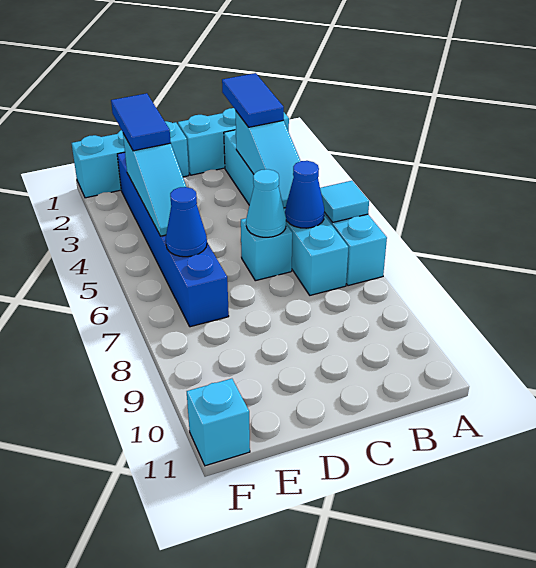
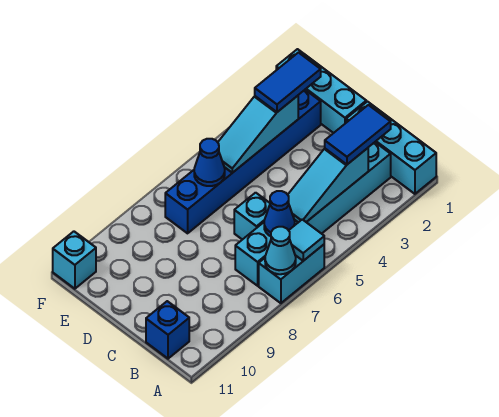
none -> blue brick B11 level 1
cyan cone C6 level 2 -> cyan cone A7 level 2

